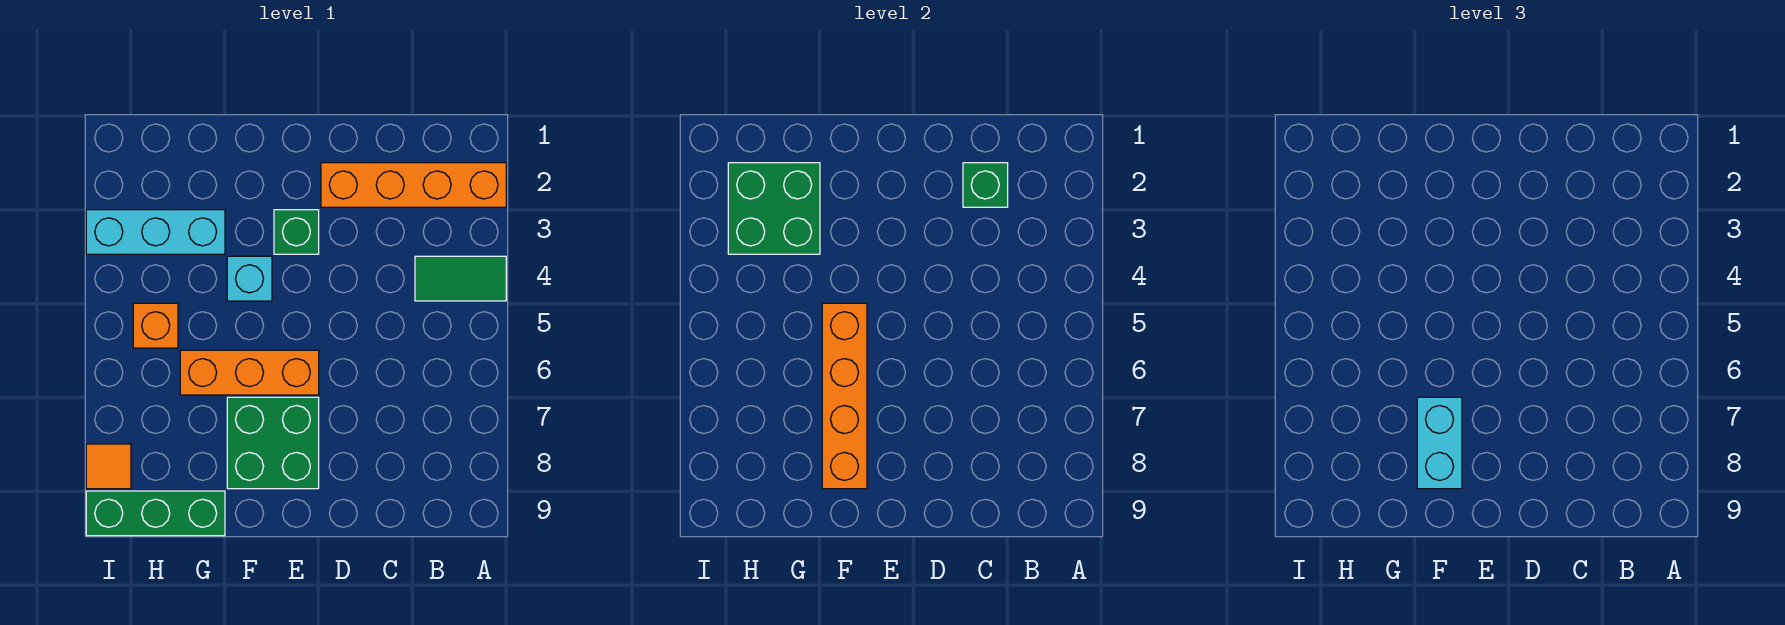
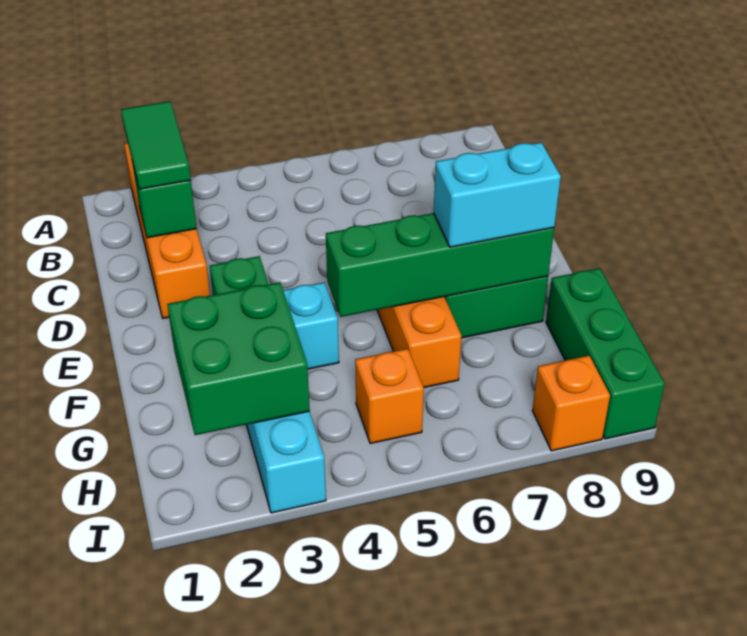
green tile A4:B4 level 1 -> green tile B2:C2 level 3
orange brick F5:F8 level 2 -> green brick F5:F8 level 2
orange tile I8 level 1 -> orange brick I8 level 1

